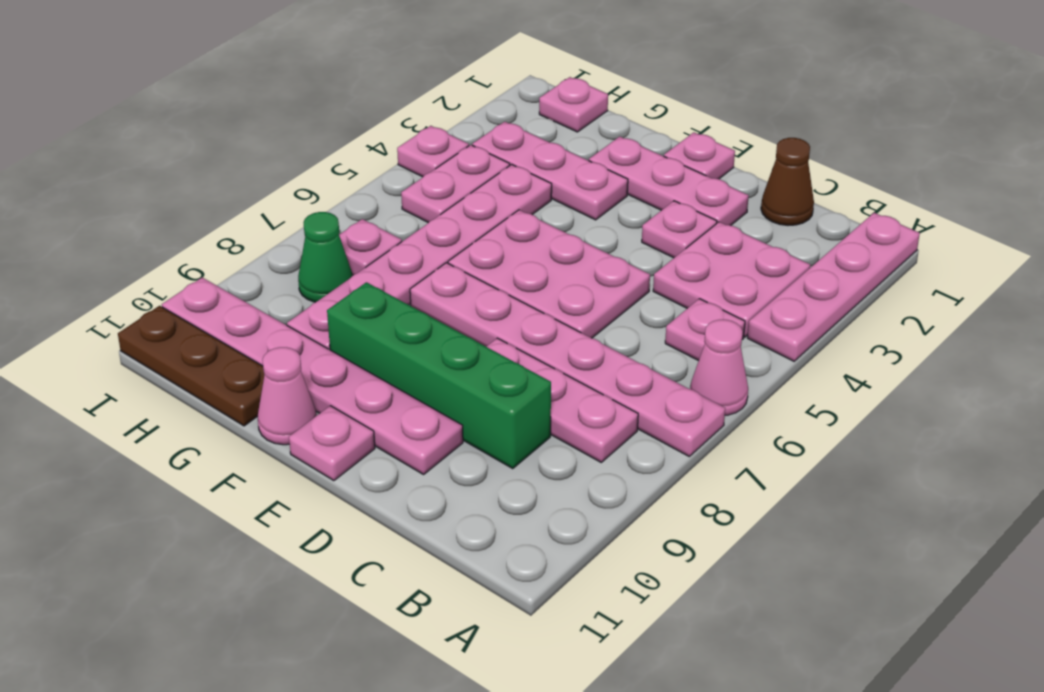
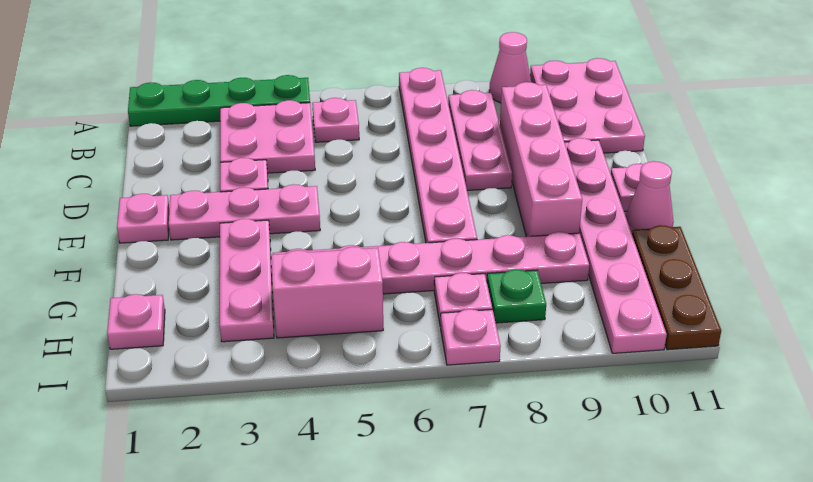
pink plate A1:A4 level 1 -> green plate A1:A4 level 1
pink cone A6 level 1 -> pink cone A9 level 1
brown cone C1 level 1 -> none
green brick C9:F9 level 1 -> pink brick C9:F9 level 1
pink plate D2:F2 level 1 -> pink plate E2:E4 level 1
pink plate D5:F6 level 1 -> pink plate A10:C11 level 1
pink plate H4:H5 level 1 -> pink brick H4:H5 level 1
green cone H8 level 1 -> green plate H8 level 1
pink plate I4 level 1 -> pink plate I7 level 1

